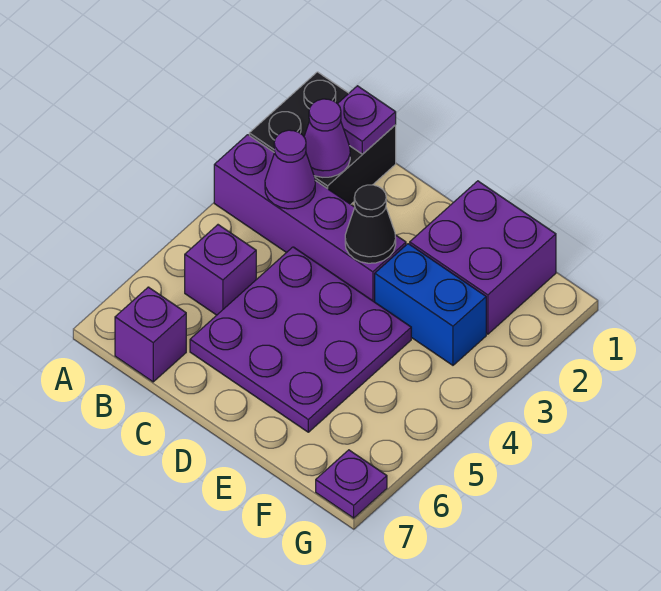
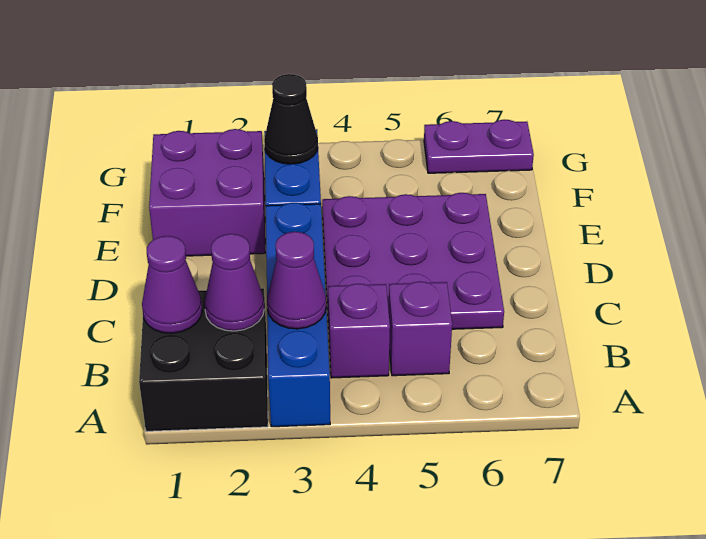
purple brick A3:D3 level 1 -> blue brick A3:D3 level 1
purple plate B1 level 2 -> purple cone B1 level 2
purple brick B7 level 1 -> purple brick B4 level 1
black cone D3 level 2 -> black cone F3 level 2
purple plate G7 level 1 -> purple plate G6:G7 level 1

